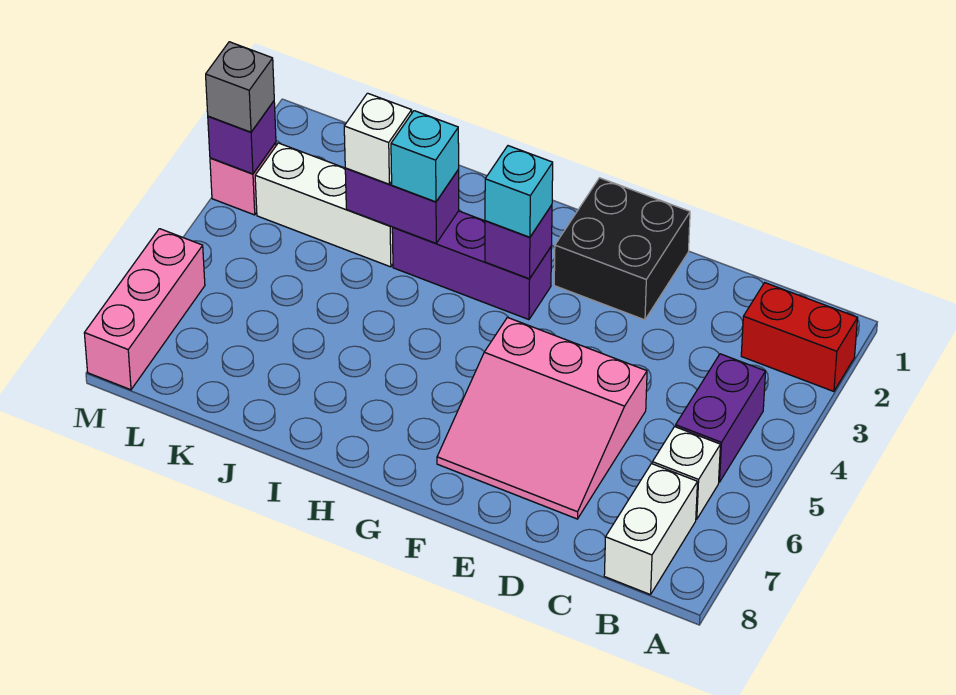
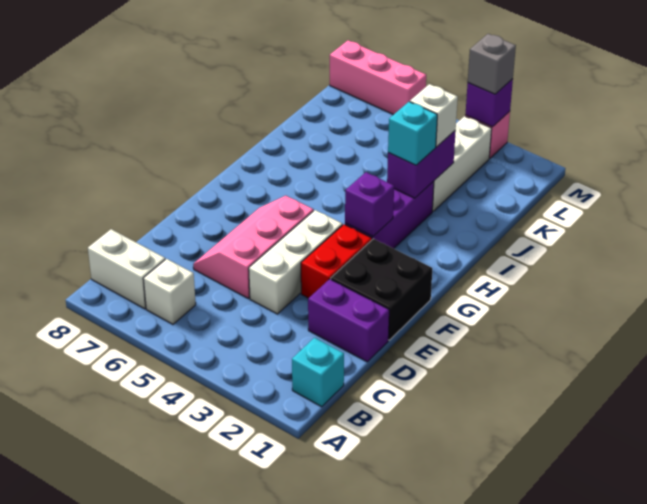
red brick A2:B2 level 1 -> red brick E3:F3 level 1
purple brick B4:B5 level 1 -> purple brick D1:D2 level 1
none -> white brick D4:F4 level 1
pink slope D5:F7 level 1 top 5 -> pink slope D5:F6 level 1 top 5
cyan brick G3 level 3 -> cyan brick B1 level 1

